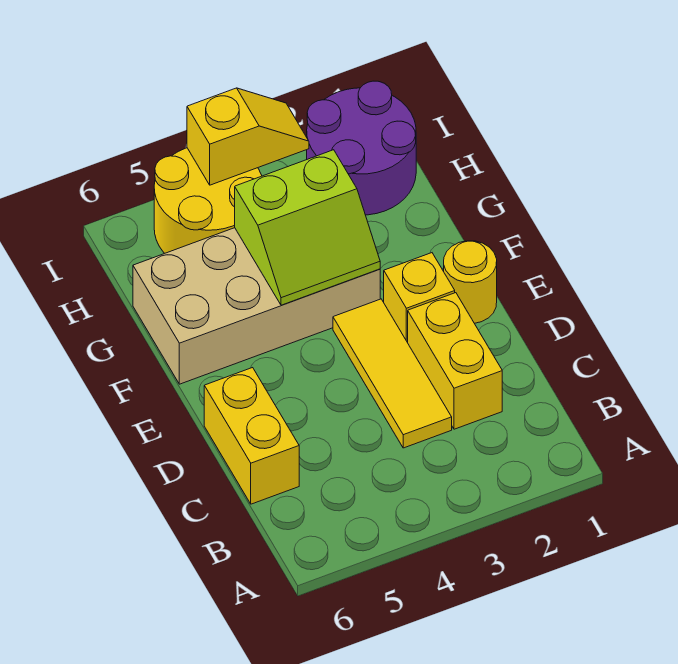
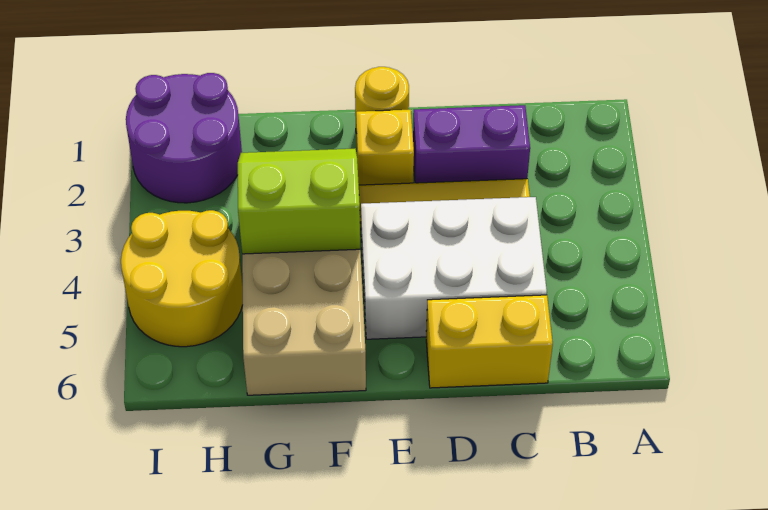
yellow brick C2:D2 level 1 -> purple brick C2:D2 level 1
none -> white brick C4:E5 level 1
lime slope F3:G4 level 2 top G -> lime slope F3:G4 level 2 top 4
yellow slope I3:I4 level 2 top 4 -> none

